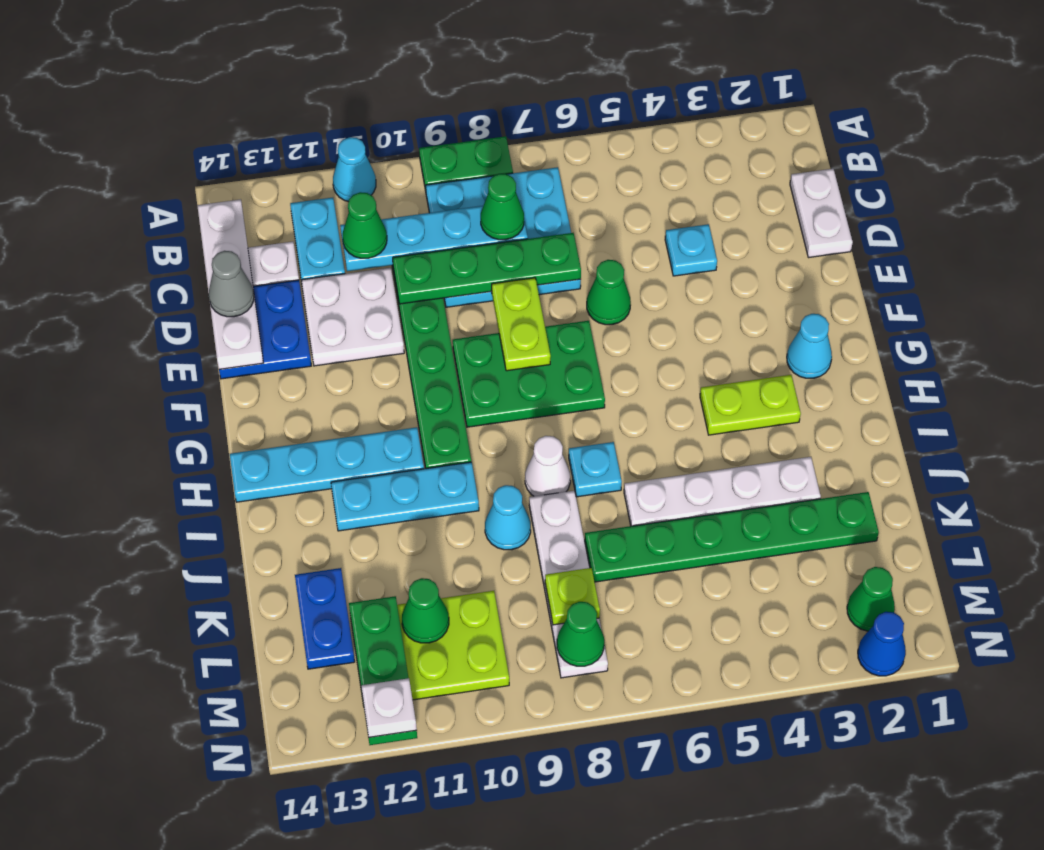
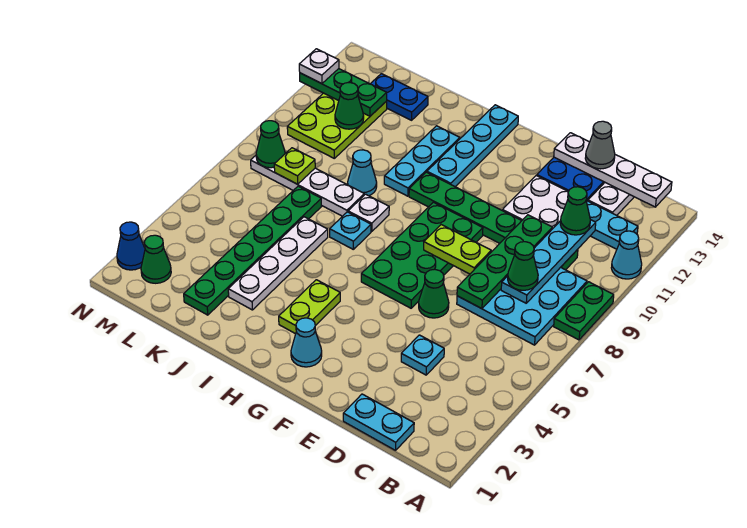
white plate C1:D1 level 1 -> cyan plate C1:D1 level 1
green plate F7:G9 level 1 -> green plate F6:G9 level 1
white cone I8 level 1 -> white plate I8 level 1

